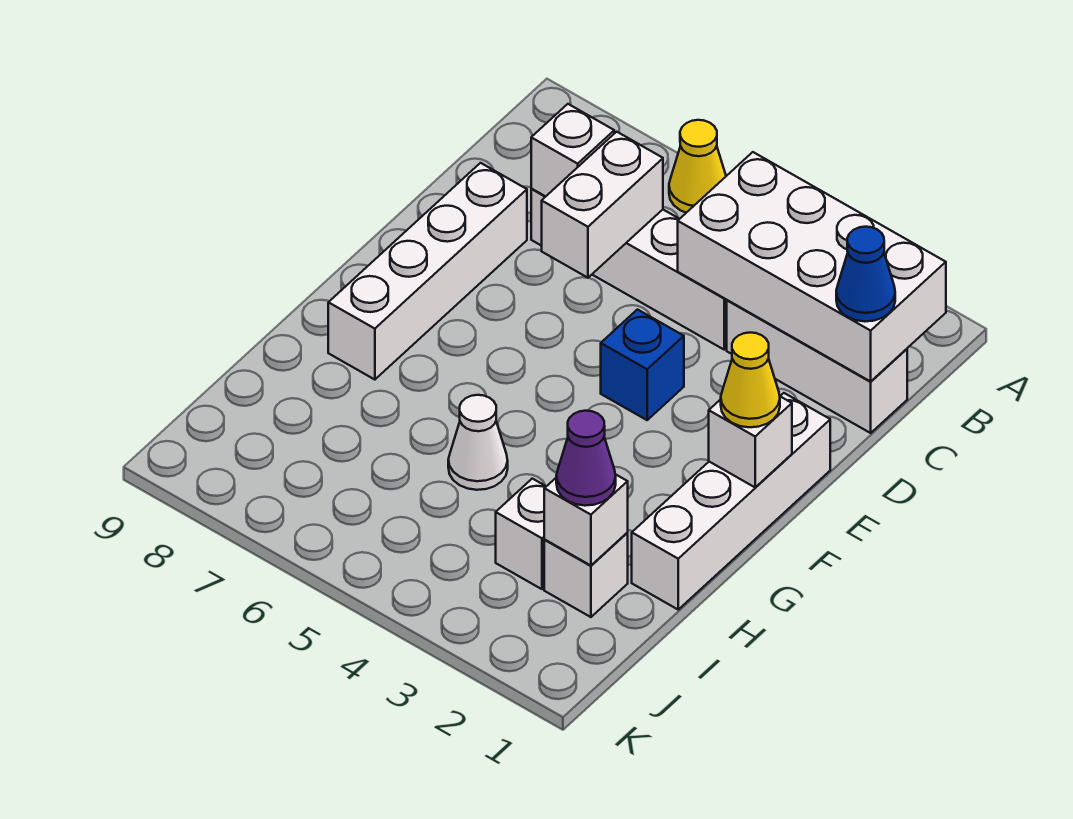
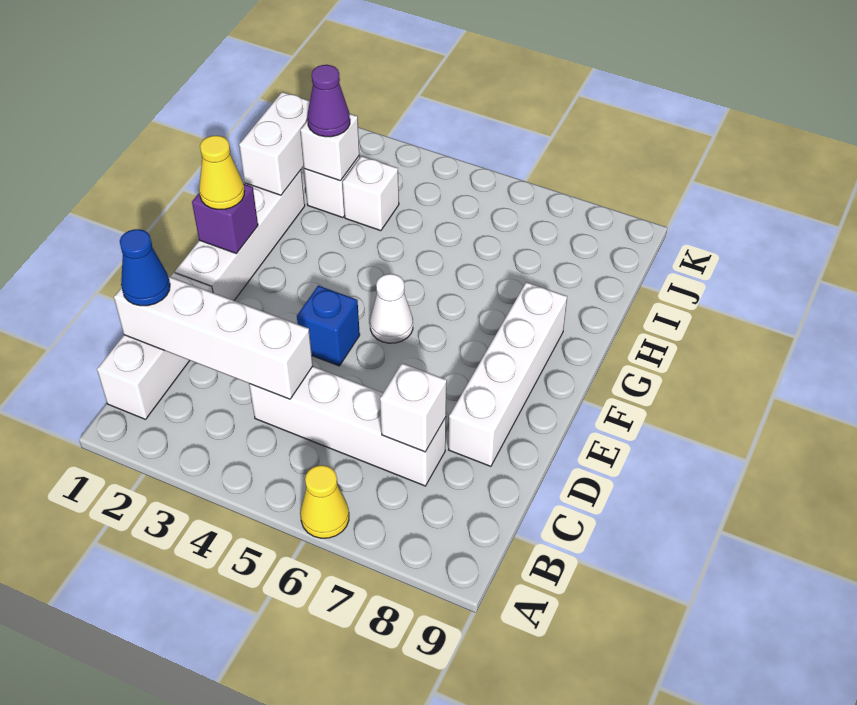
white brick B1:C4 level 2 -> white brick C1:C4 level 2
white brick C1:C3 level 1 -> white brick B1:D1 level 1
white brick C6:D6 level 2 -> white brick H1:I1 level 2
white brick F1 level 2 -> purple brick F1 level 2
white cone H5 level 1 -> white cone F5 level 1

